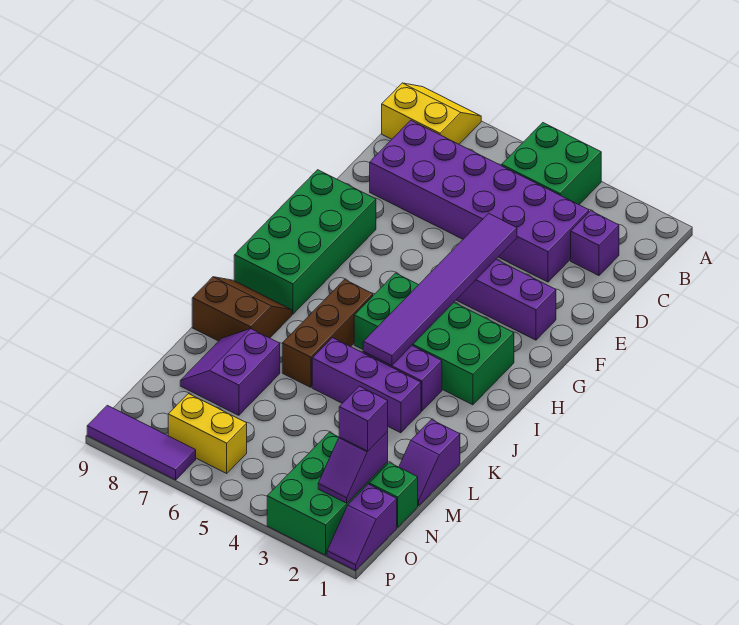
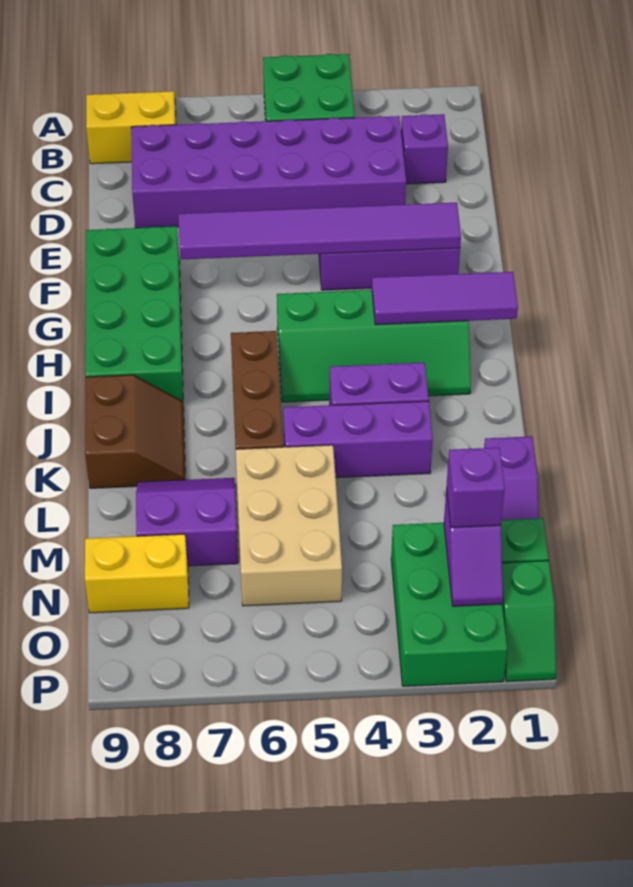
purple tile E4:J4 level 2 -> purple tile F2:F7 level 2
green brick H2:I5 level 1 -> green slope H2:I5 level 1 top H
brown slope J8:K9 level 1 top K -> brown slope J8:K9 level 1 top 9
none -> tan brick L5:N6 level 1
purple slope L7:M8 level 1 top 7 -> purple slope L7:M8 level 1 top M
purple slope O1:P1 level 1 top O -> green slope O1:P1 level 1 top O
yellow brick O6:O7 level 1 -> yellow brick N8:N9 level 1
purple tile P7:P9 level 1 -> purple tile H1:H3 level 2

